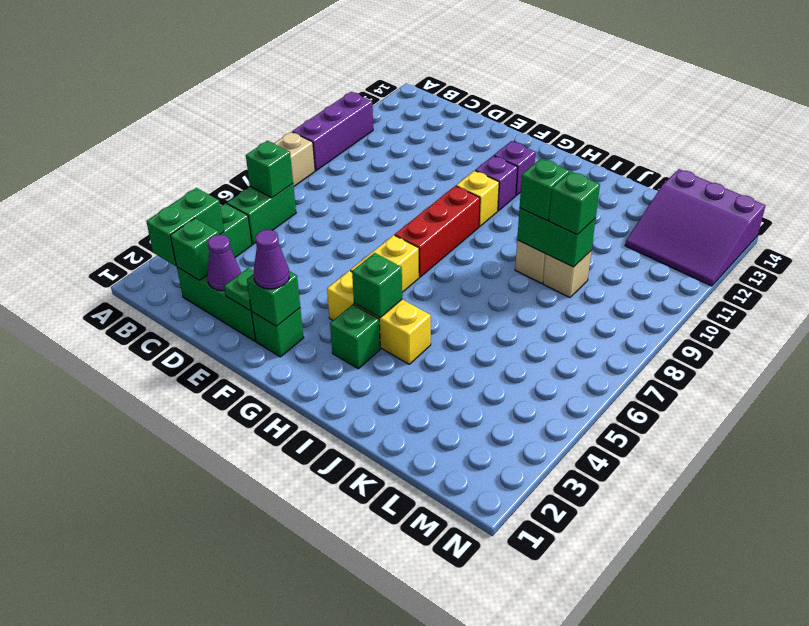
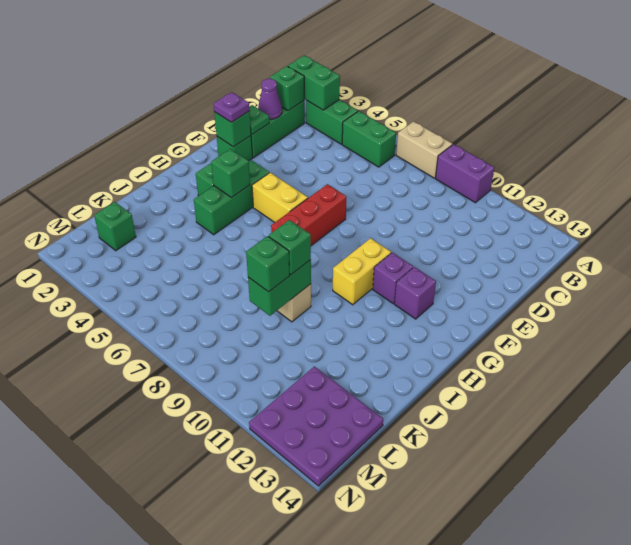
purple brick A9:A11 level 1 -> purple brick A9:A10 level 1
green brick B6 level 2 -> green brick L2 level 1
purple cone F2 level 3 -> purple plate F2 level 3
yellow brick G4:I4 level 1 -> green brick G4:I4 level 1
red brick G7:G9 level 1 -> red brick F7:H7 level 1
yellow brick G10 level 1 -> yellow brick G10:H10 level 1
tan brick K9 level 1 -> none
purple slope L12:N14 level 1 top 14 -> purple plate L12:N14 level 1

